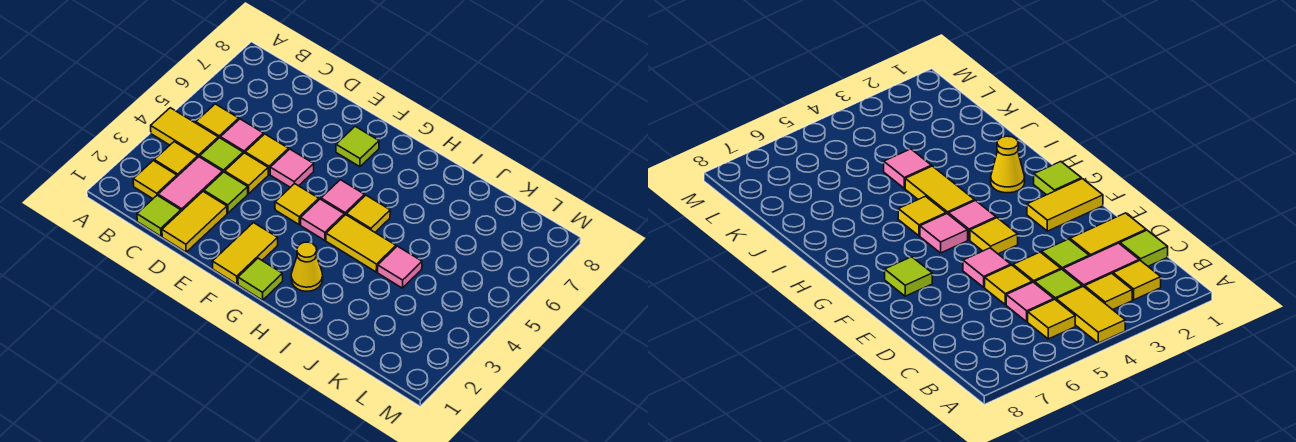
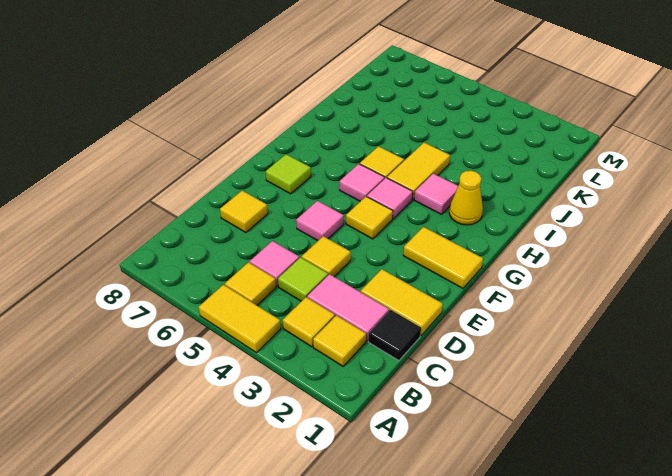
yellow tile A4:B4 level 1 -> yellow tile A4:A5 level 1
lime tile C1 level 1 -> black tile C1 level 1
lime tile D3 level 1 -> none
yellow tile D5 level 1 -> yellow tile D7 level 1
lime tile G1 level 1 -> none
pink tile J4 level 1 -> pink tile H3 level 1

